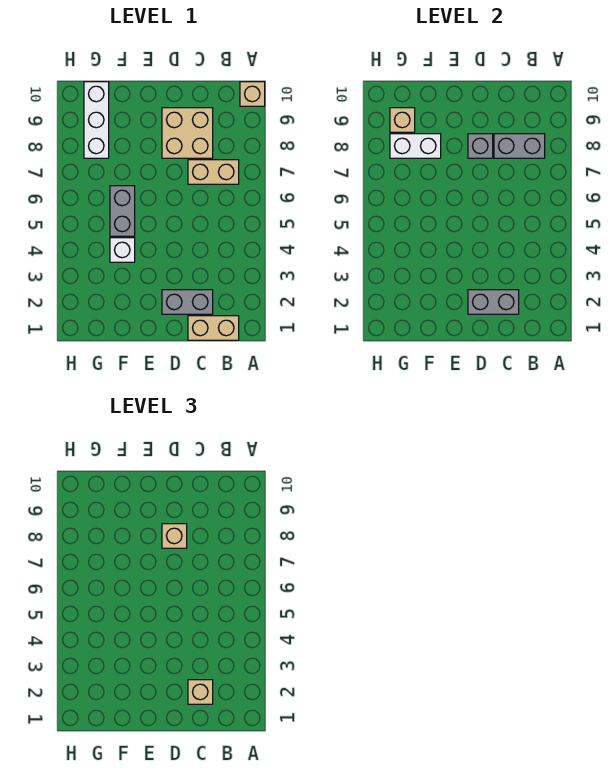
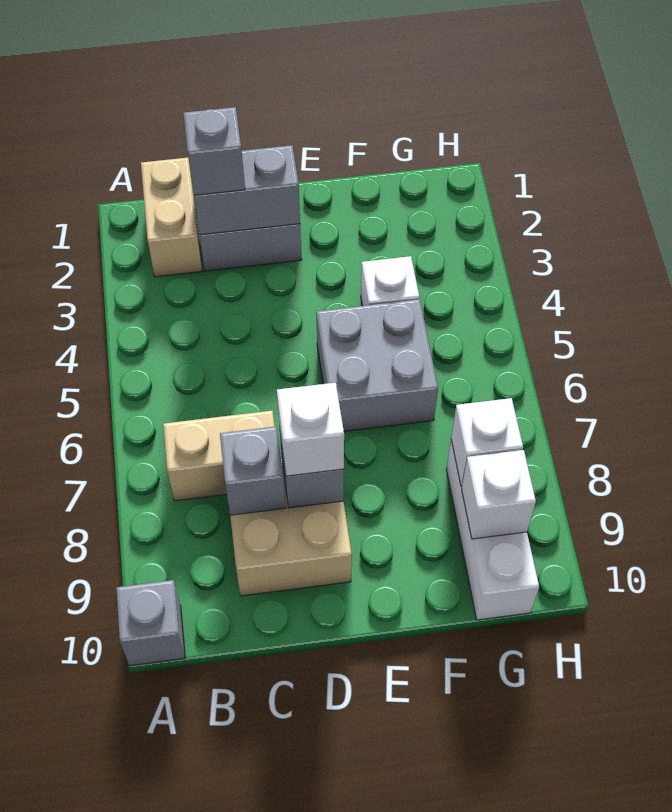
tan brick A10 level 1 -> grey brick A10 level 1
tan brick B1:C1 level 1 -> tan brick B1:B2 level 1
grey brick B8:C8 level 2 -> grey brick C8 level 2
tan brick C2 level 3 -> grey brick C2 level 3
tan brick D8 level 3 -> white brick D8 level 3
grey brick F5:F6 level 1 -> grey brick E5:F6 level 1
white brick F8:G8 level 2 -> white brick G8 level 2
tan brick G9 level 2 -> white brick G9 level 2

